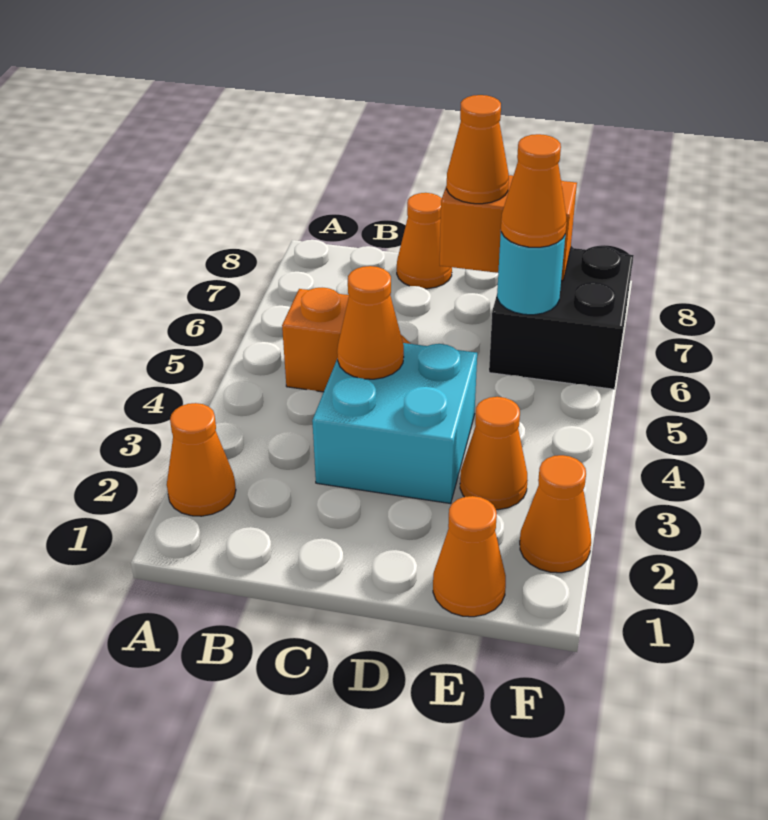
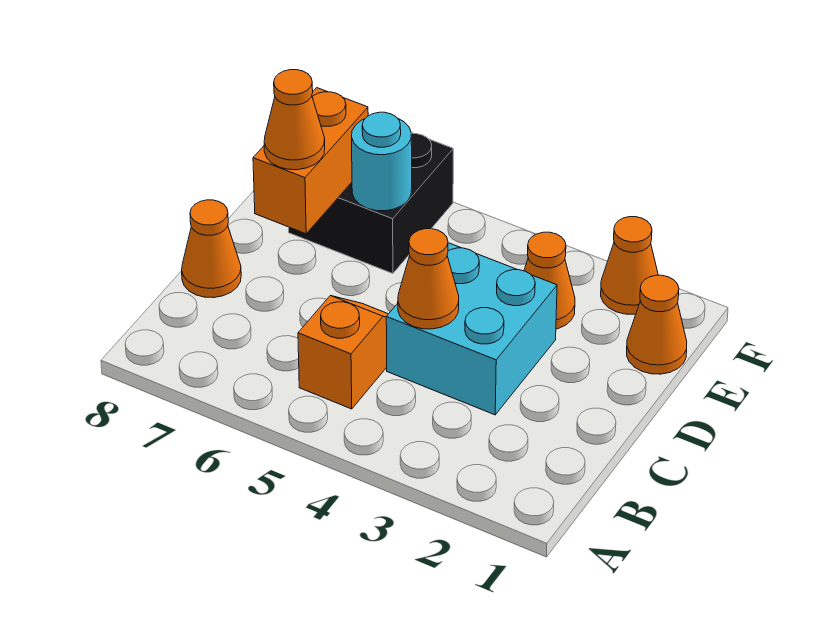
orange cone A2 level 1 -> none
orange cone E6 level 3 -> none

